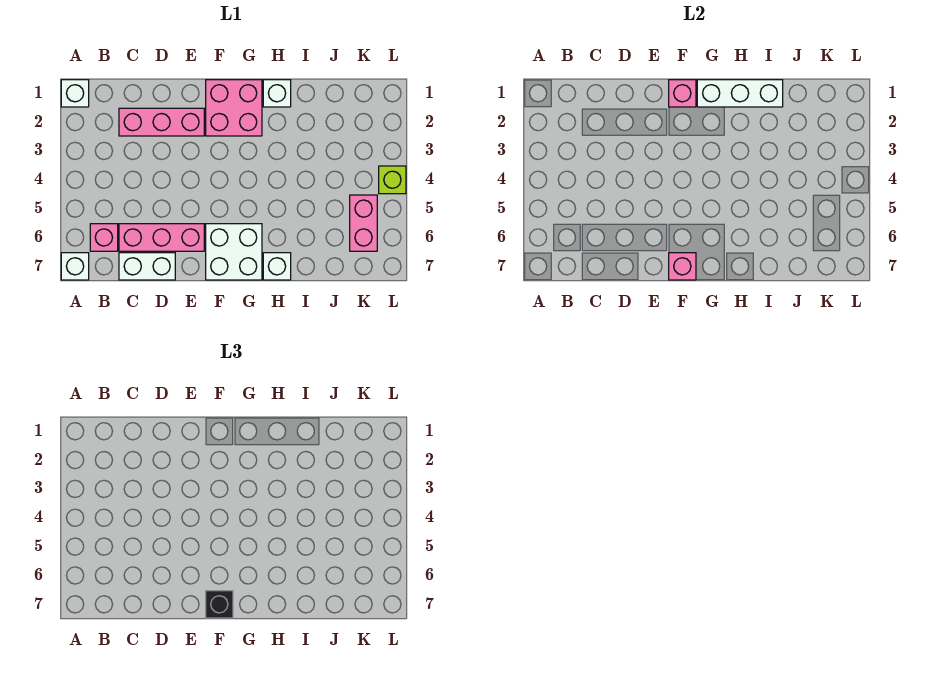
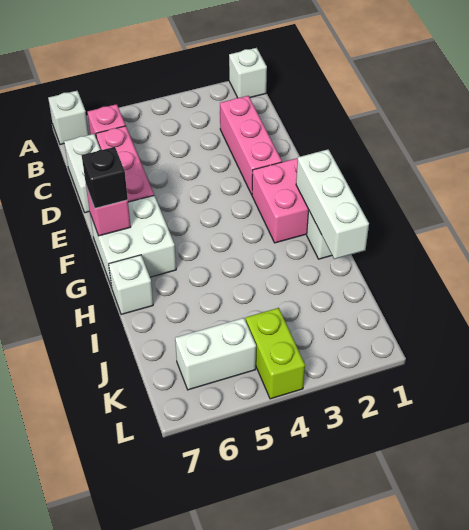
pink brick F1 level 2 -> none
pink brick K5:K6 level 1 -> white brick K5:K6 level 1
lime brick L4 level 1 -> lime brick K4:L4 level 1

